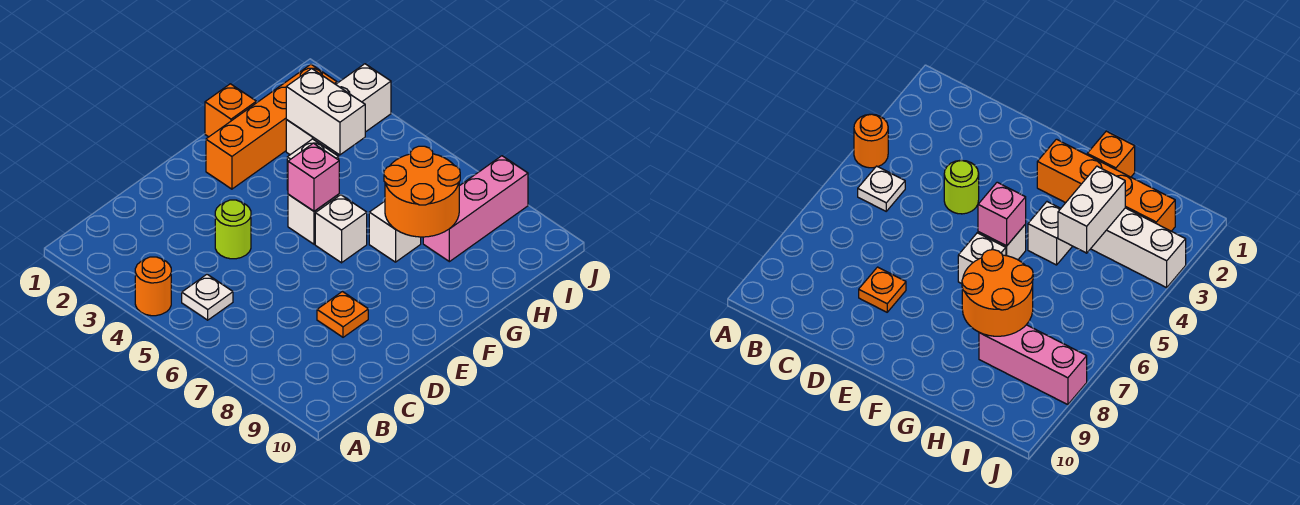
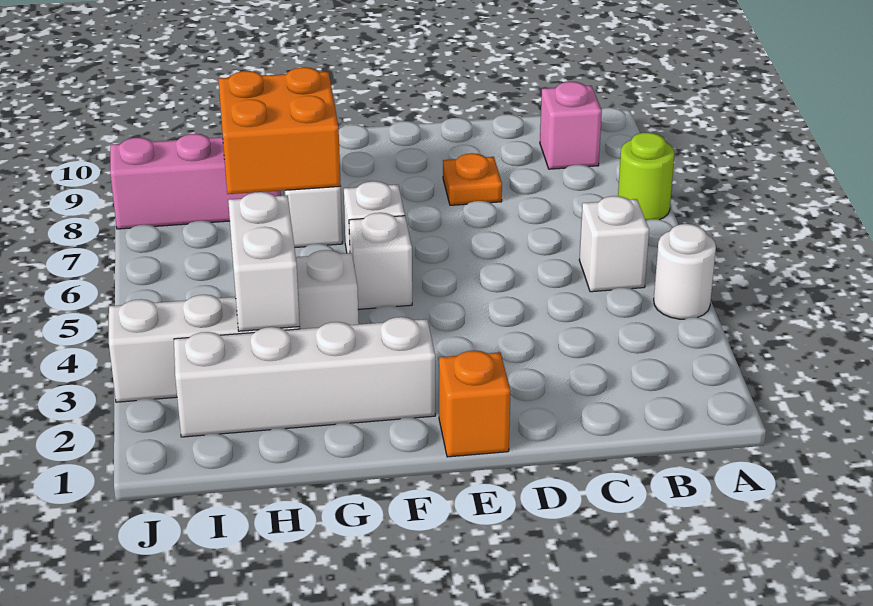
orange round brick A4 level 1 -> white round brick A4 level 1
white plate B5 level 1 -> white brick B5 level 1
lime round brick D4 level 1 -> lime round brick A7 level 1
orange brick F2:I2 level 1 -> white brick F2:I2 level 1
pink brick F5 level 2 -> pink brick B9 level 1
orange brick G1 level 1 -> orange brick E1 level 1
orange round brick G7:H8 level 2 -> orange brick G7:H8 level 2

